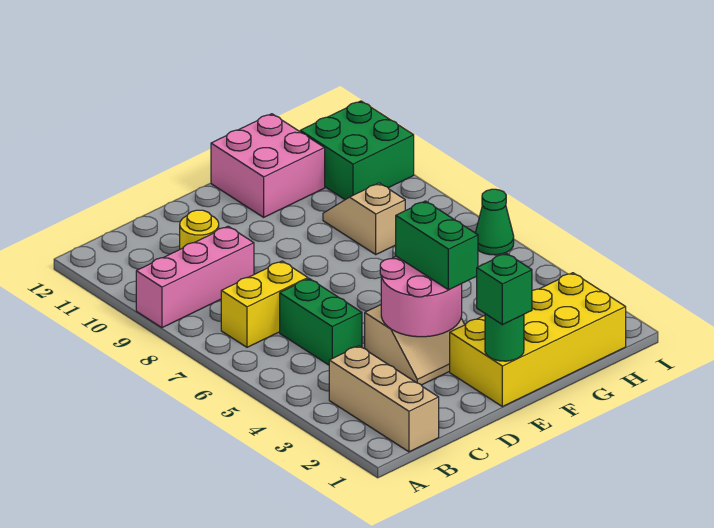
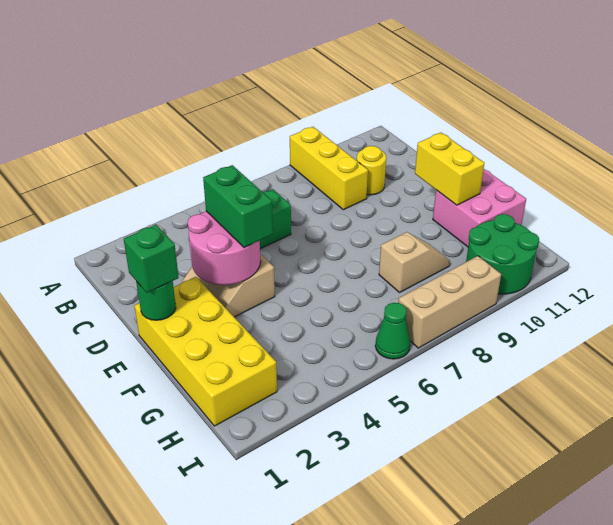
pink brick A9:C9 level 1 -> yellow brick A9:C9 level 1
tan brick B1:B3 level 1 -> tan brick I7:I9 level 1
yellow brick B7:C7 level 1 -> yellow brick E11:F11 level 2
green brick E3:E4 level 3 -> green brick D4:E4 level 3
green brick H10:I11 level 1 -> green round brick H10:I11 level 1

